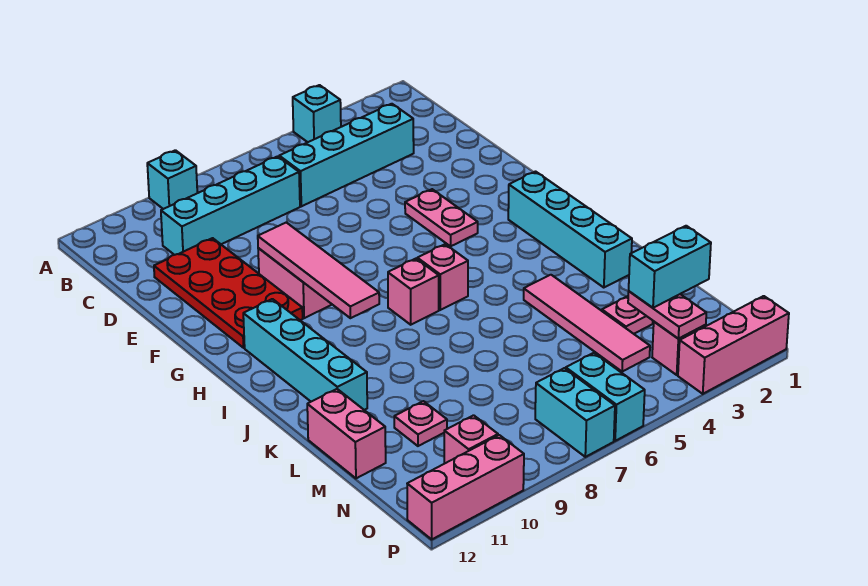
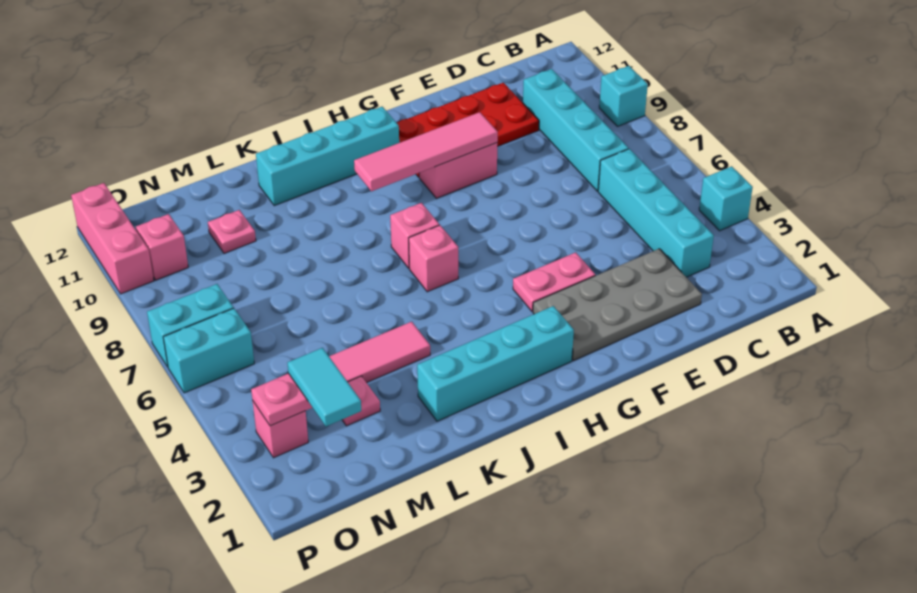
none -> grey plate D2:G3 level 1
pink brick L12:M12 level 1 -> none
cyan brick N2:N3 level 3 -> cyan tile N2:N3 level 3
pink brick P1:P3 level 1 -> none

